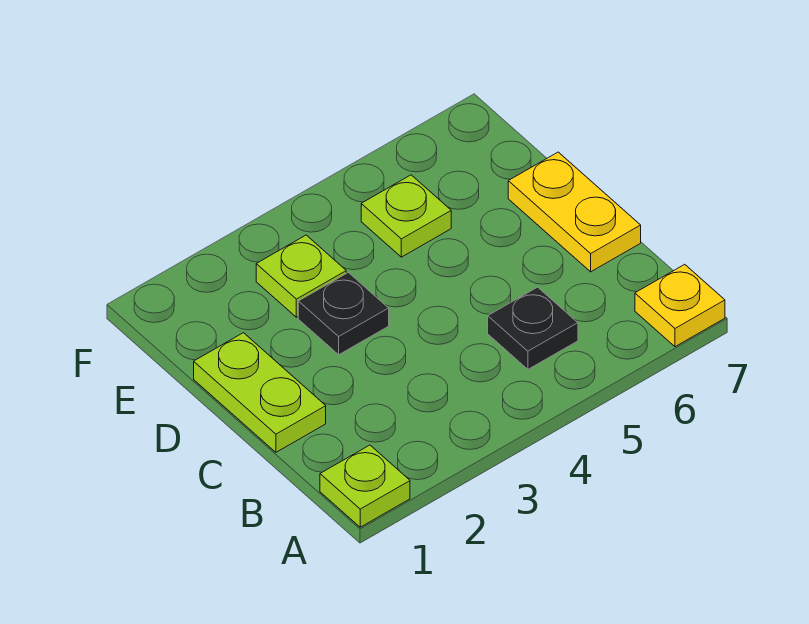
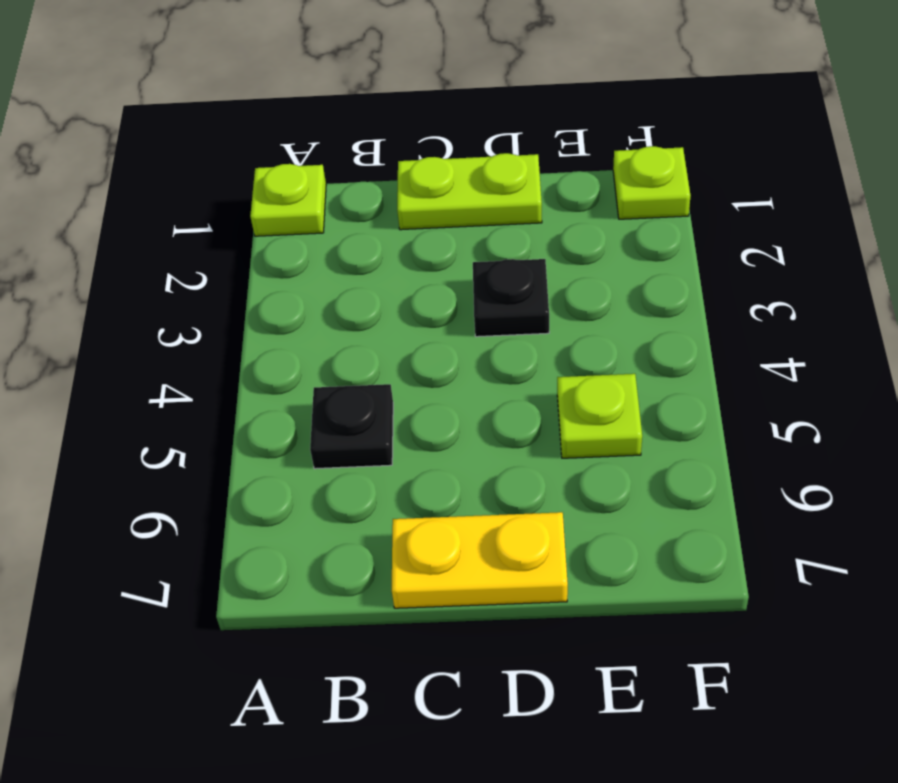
yellow plate A7 level 1 -> none
lime plate E3 level 1 -> lime plate F1 level 1

